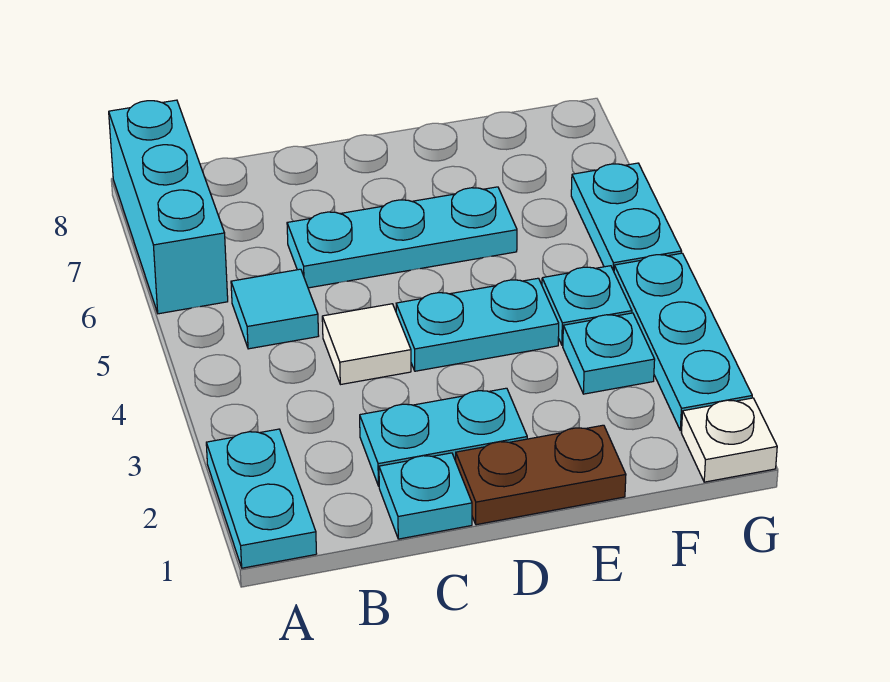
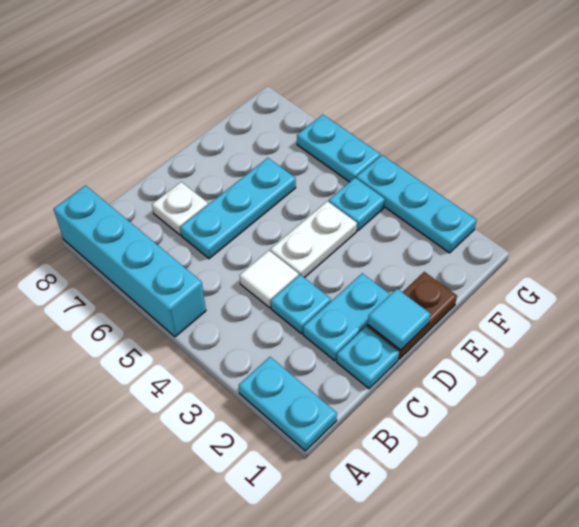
cyan brick A6:A8 level 1 -> cyan brick A5:A8 level 1
cyan tile B5 level 1 -> cyan tile D1 level 2
cyan plate D4:E4 level 1 -> white plate D4:E4 level 1
cyan plate F3 level 1 -> cyan plate C3 level 1
white plate G1 level 1 -> white plate C7 level 1

